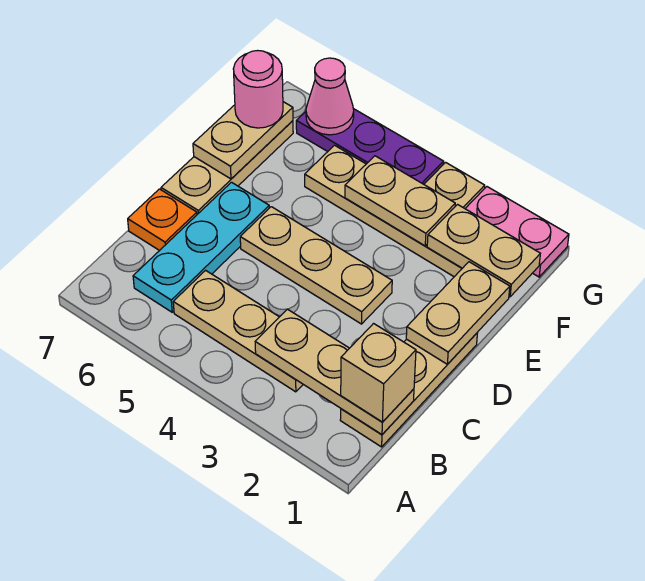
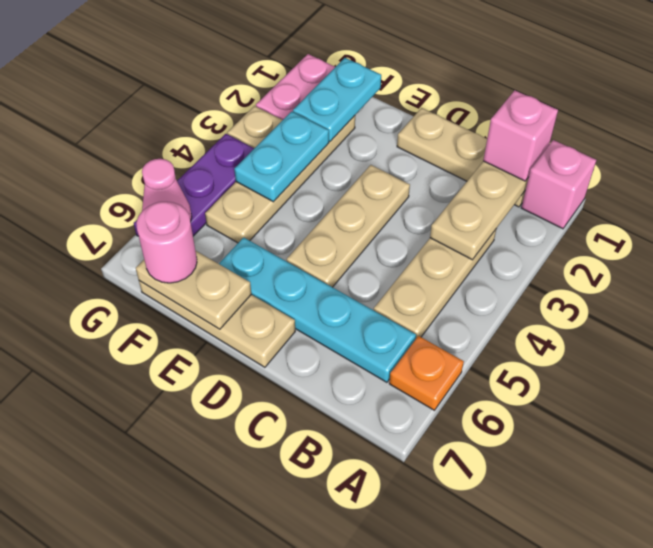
none -> pink brick A1 level 1
tan brick B1 level 3 -> pink brick B1 level 3
cyan plate B6:D6 level 1 -> cyan plate B6:E6 level 1
orange plate C7 level 1 -> orange plate A6 level 1
tan plate D1:E1 level 2 -> none
tan plate F1:F2 level 2 -> cyan plate F1:F2 level 2
tan plate F3:F4 level 2 -> cyan plate F3:F4 level 2

